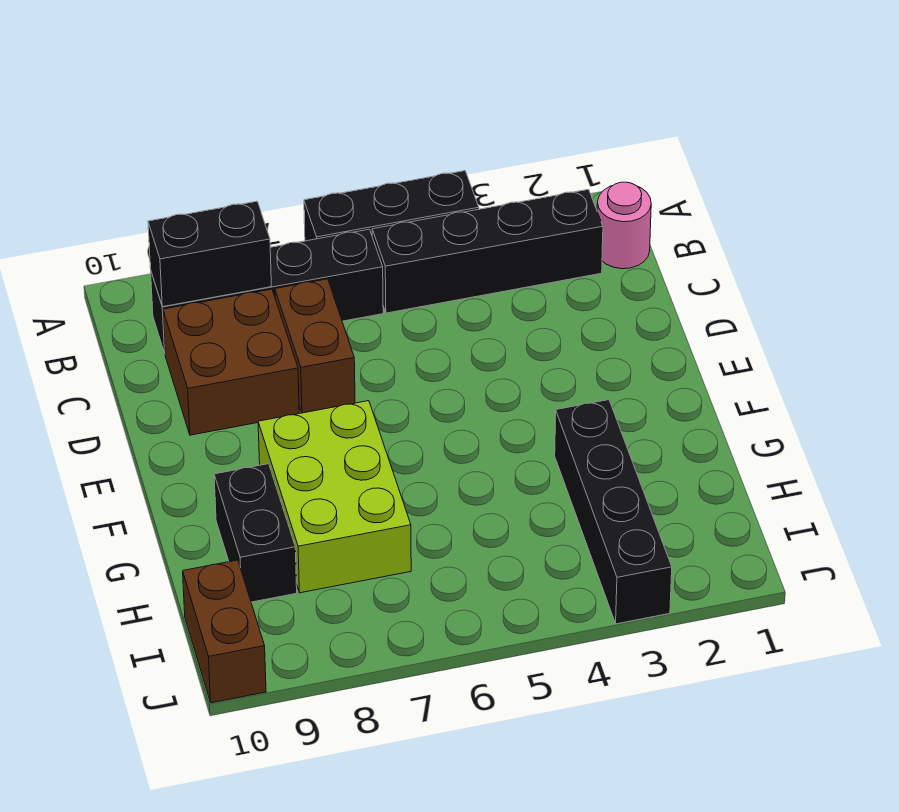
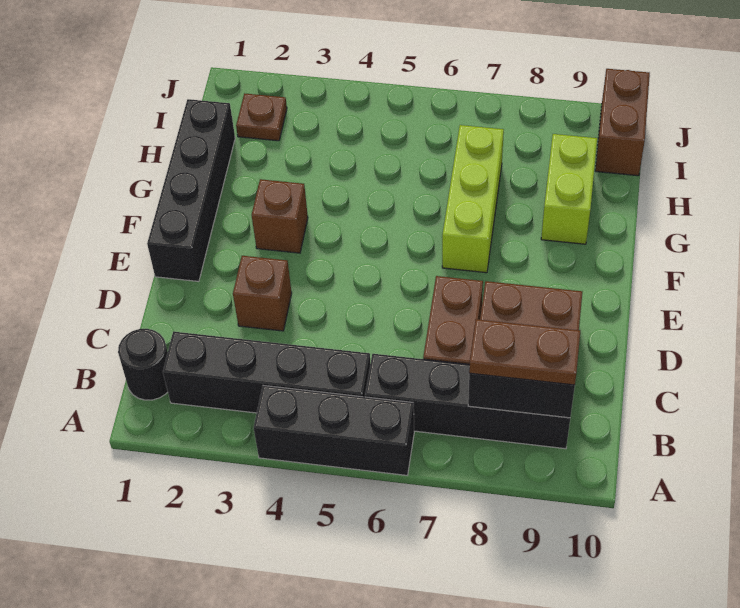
pink round brick B1 level 1 -> black round brick B1 level 1
none -> brown plate B8:B9 level 3
none -> brown brick D3 level 1
none -> brown brick F3 level 1
lime brick F7:H8 level 1 -> lime brick F7:H7 level 1
black brick G3:J3 level 1 -> black brick E1:H1 level 1
black brick G9:H9 level 1 -> lime brick G9:H9 level 1
none -> brown plate I2 level 1

